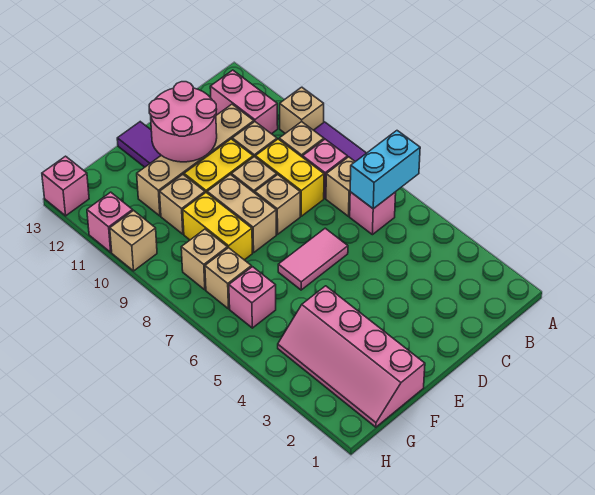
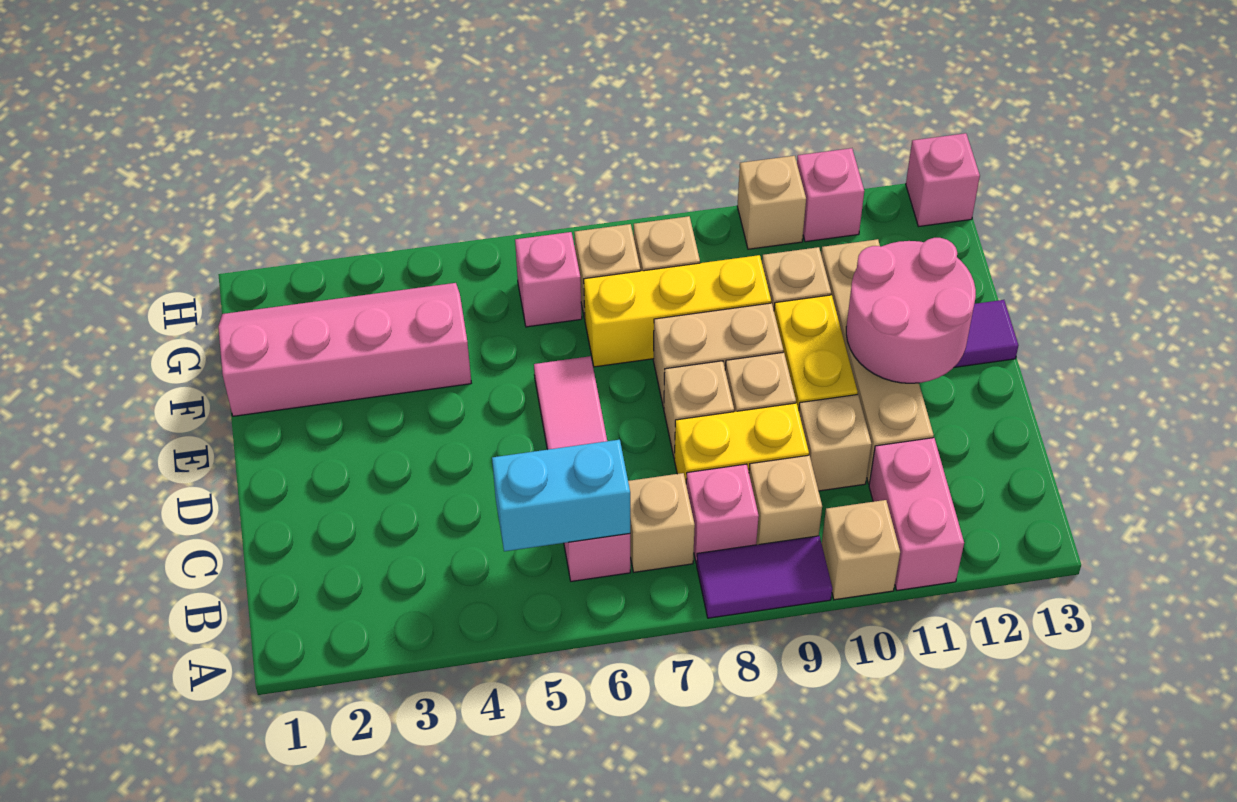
cyan brick A6:B6 level 2 -> cyan brick B5:B6 level 2
pink brick B11:B12 level 1 -> pink brick A11:B11 level 1
yellow brick F8:F9 level 1 -> yellow brick F7:F9 level 1

